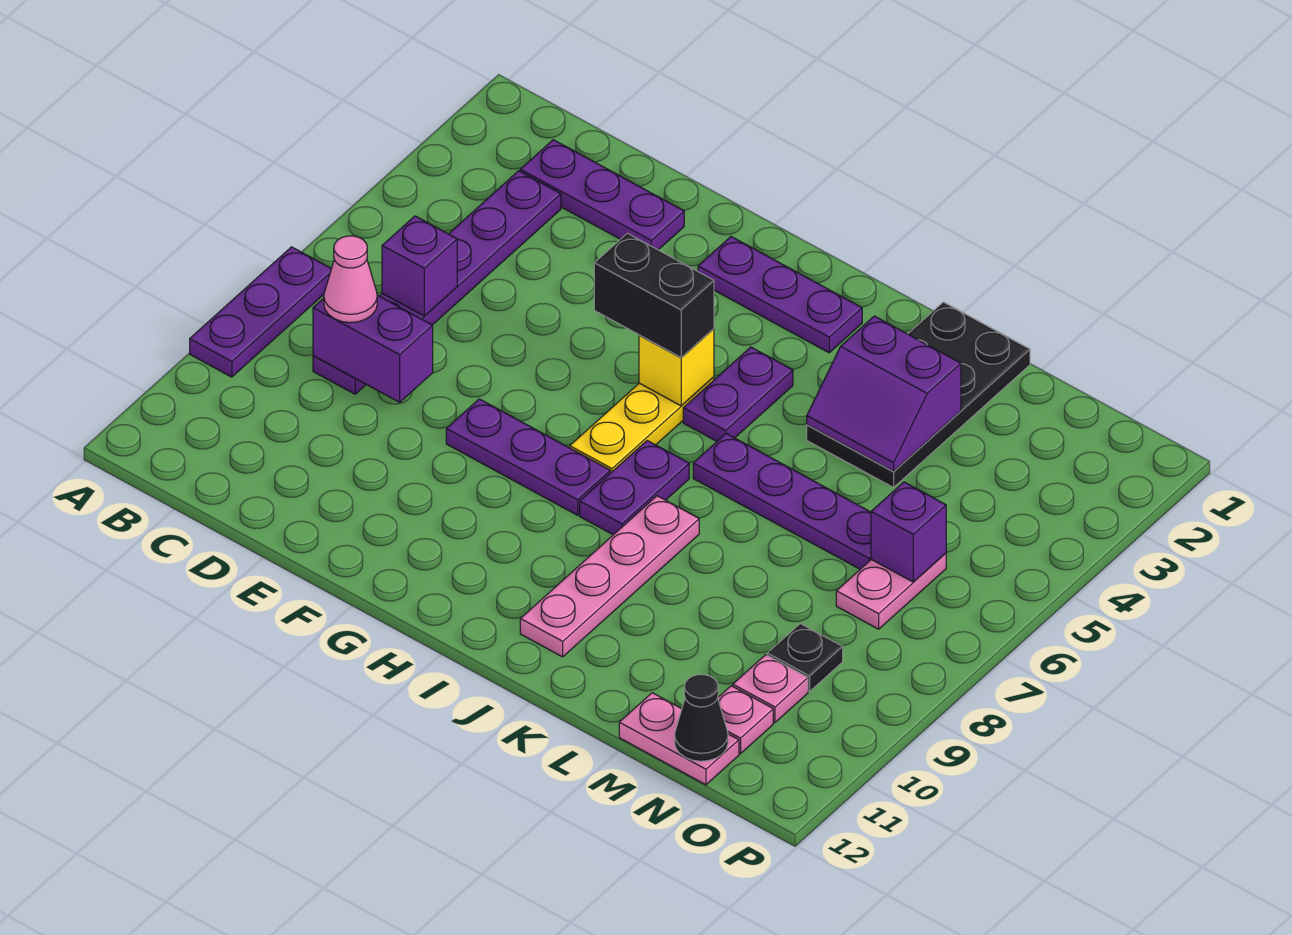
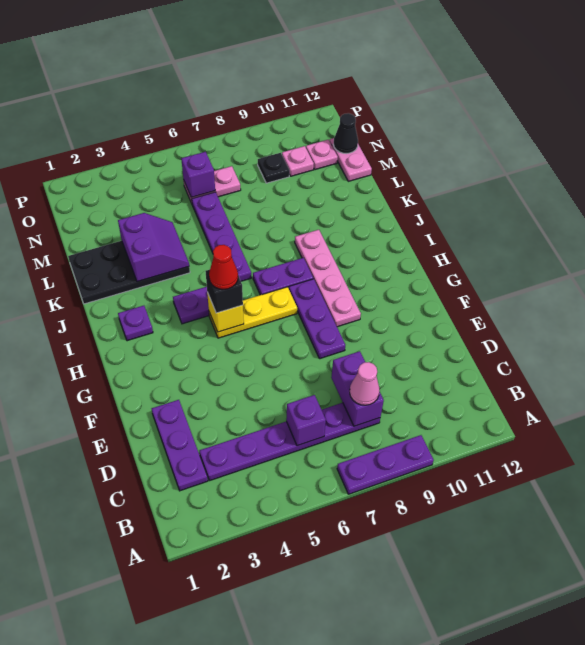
purple plate G2:I2 level 1 -> purple plate I2 level 1
black brick G5:H5 level 3 -> black brick H5 level 3
none -> red cone H5 level 4
pink plate J8:J11 level 1 -> pink plate G9:J9 level 1

